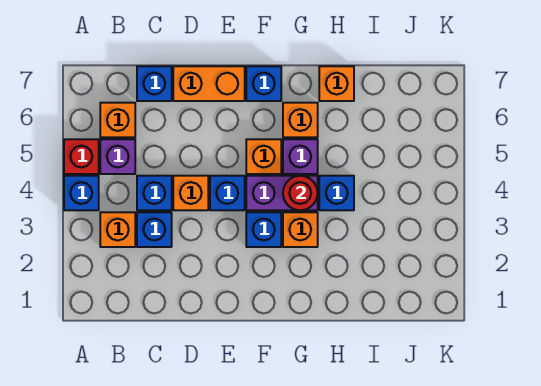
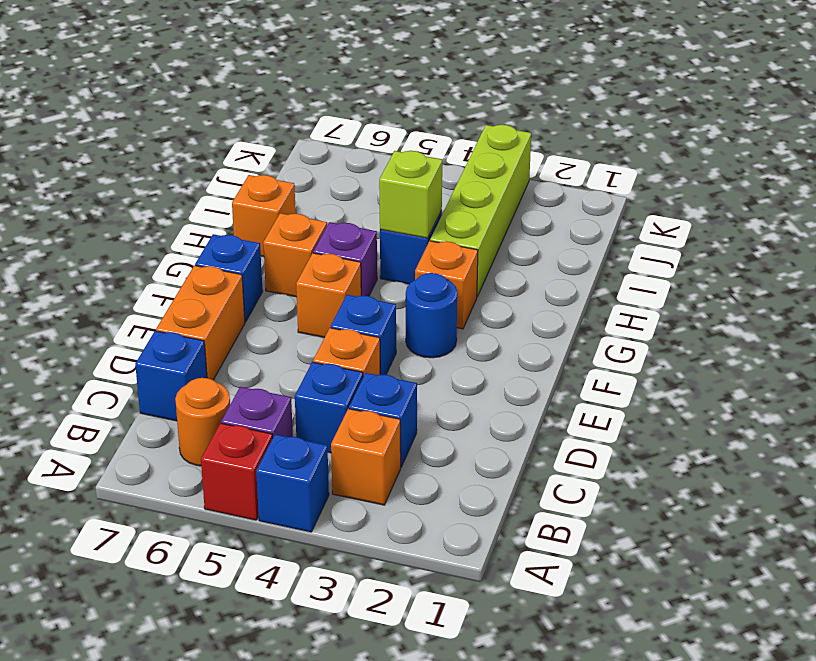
orange brick B6 level 1 -> orange round brick B6 level 1
blue brick F3 level 1 -> blue round brick F3 level 1
purple brick F4:G4 level 1 -> none
red round brick G4 level 2 -> none
none -> lime brick H3:K3 level 1
none -> lime brick H4 level 2

